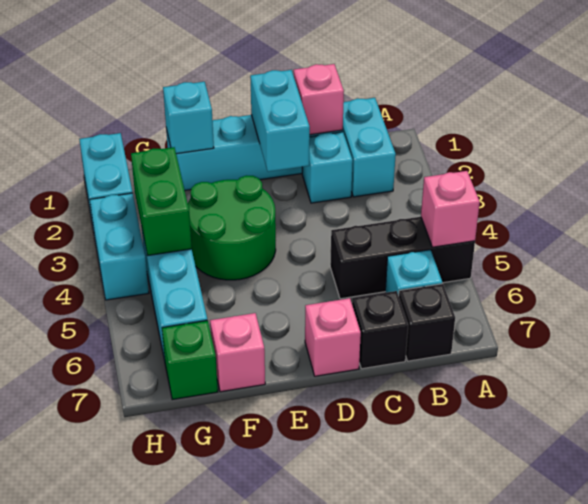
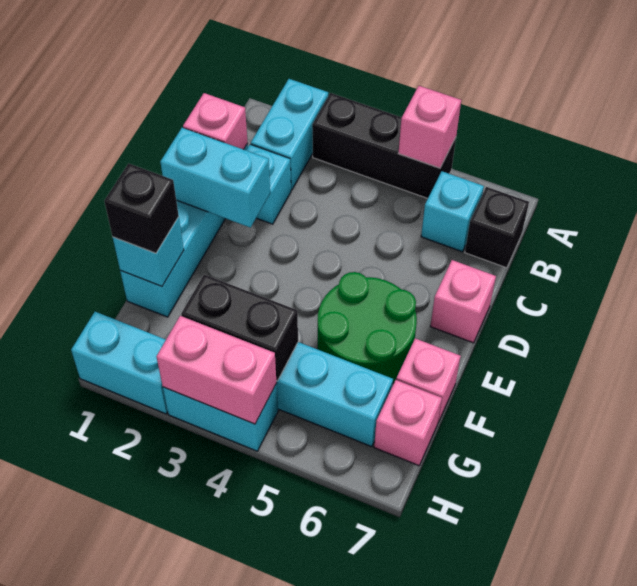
black brick A5:C5 level 1 -> black brick A3:A5 level 1
cyan brick B1:B2 level 1 -> cyan brick A2:B2 level 1
black brick C7 level 1 -> black brick F1 level 3
green round brick E3:F4 level 1 -> green round brick E5:F6 level 1
green brick G3:G4 level 2 -> black brick G3:G4 level 2
green brick G7 level 1 -> pink brick G7 level 1
none -> pink brick H3:H4 level 2

